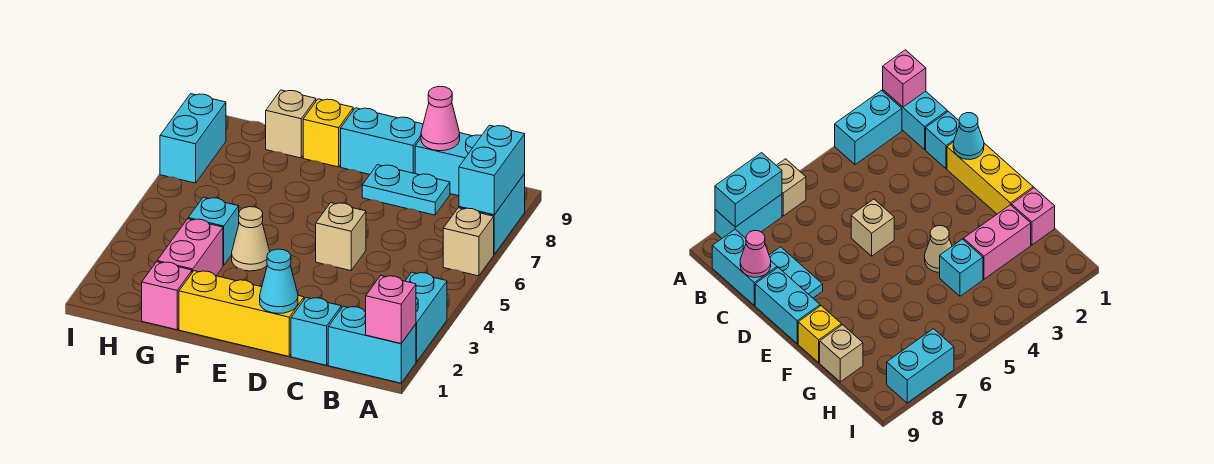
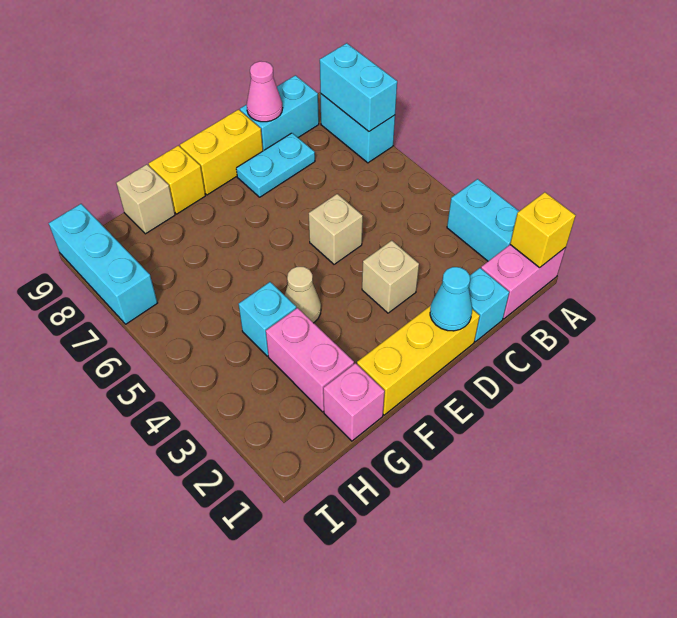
cyan brick A1:B1 level 1 -> pink brick A1:B1 level 1
pink brick A1 level 2 -> yellow brick A1 level 2
tan brick A6 level 1 -> tan brick D3 level 1
cyan brick D9:E9 level 1 -> yellow brick D9:E9 level 1
cyan brick I7:I8 level 1 -> cyan brick I7:I9 level 1

